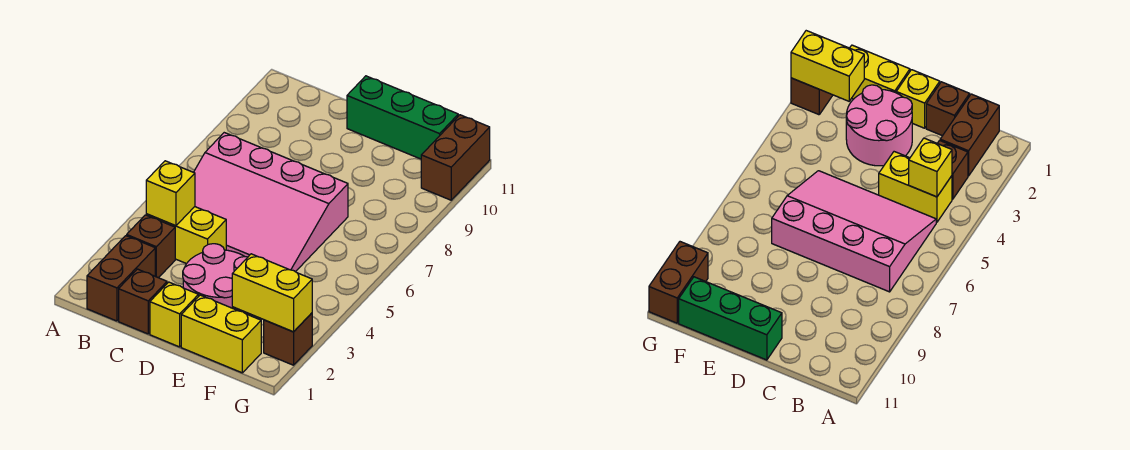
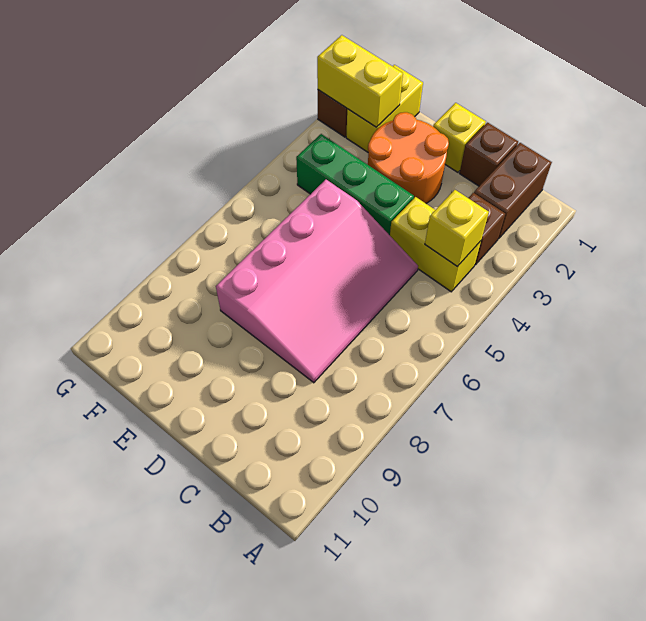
pink slope B5:E7 level 1 top 7 -> pink slope C5:E8 level 1 top E
pink round brick D2:E3 level 1 -> orange round brick D2:E3 level 1
green brick D11:F11 level 1 -> green brick D4:F4 level 1
yellow brick E1:F1 level 1 -> yellow brick F1:F2 level 1
brown brick G10:G11 level 1 -> none

